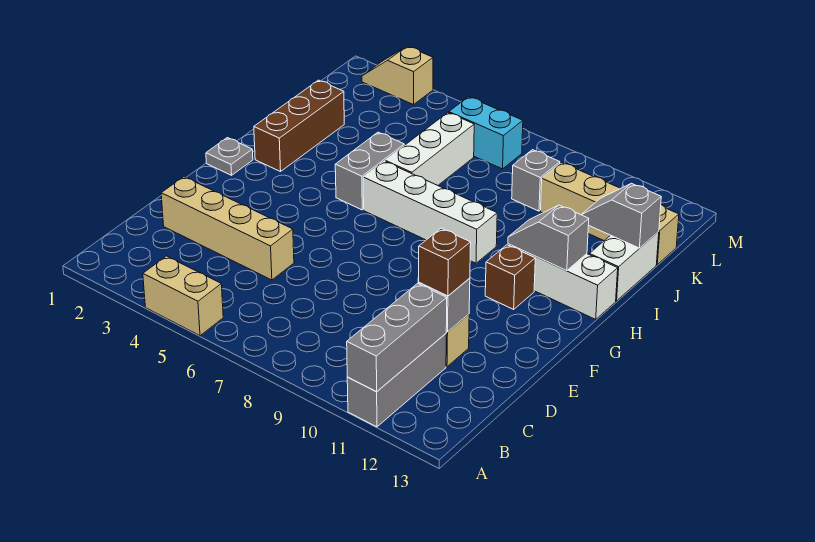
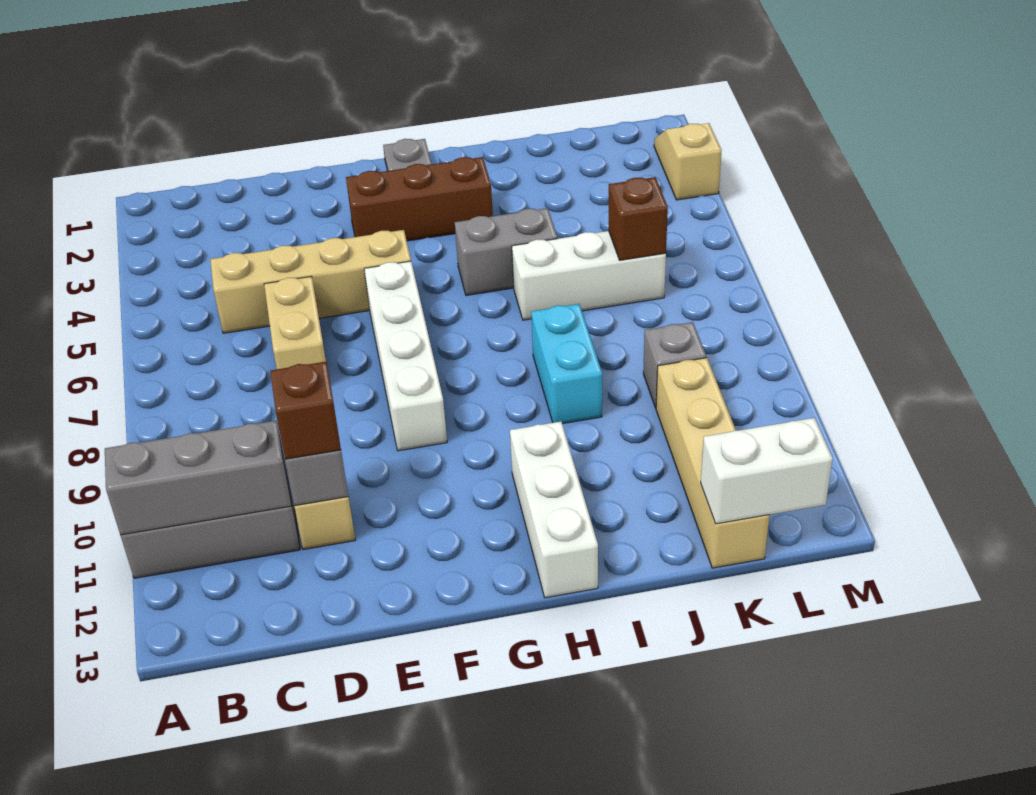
tan brick A4:A5 level 1 -> tan brick D6:D7 level 1
tan brick D2:D5 level 1 -> tan brick C5:F5 level 1
brown brick G11 level 1 -> brown brick K6 level 2
brown brick H2:J2 level 1 -> brown brick F3:H3 level 1
white brick H6:H9 level 1 -> white brick F6:F9 level 1
grey slope H11:H12 level 2 top 12 -> none
white brick I13:J13 level 1 -> white brick K13:L13 level 2
grey slope J12:J13 level 2 top 13 -> none
cyan brick L6:L7 level 1 -> cyan brick I8:I9 level 1

